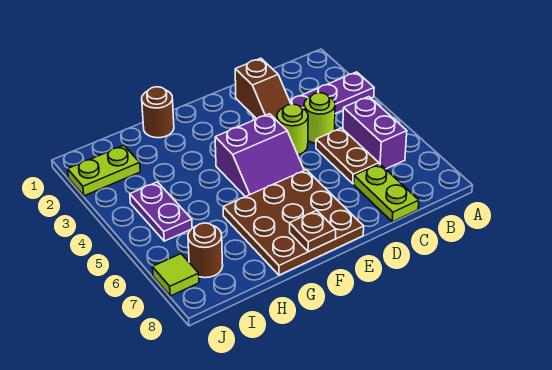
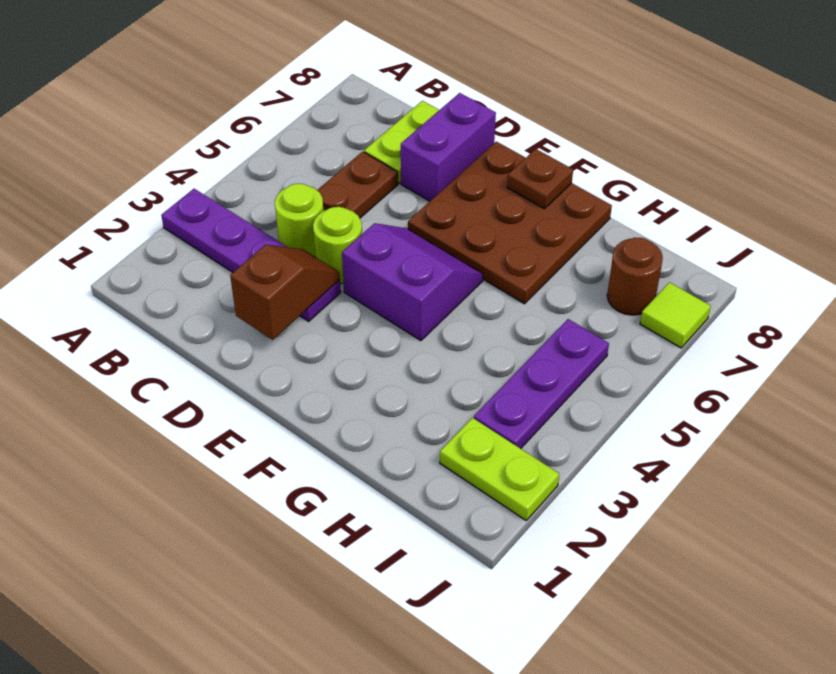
purple brick B5:B6 level 1 -> purple brick D7:D8 level 1
brown round brick G1 level 1 -> none
purple plate I4:I5 level 1 -> purple plate I3:I5 level 1

